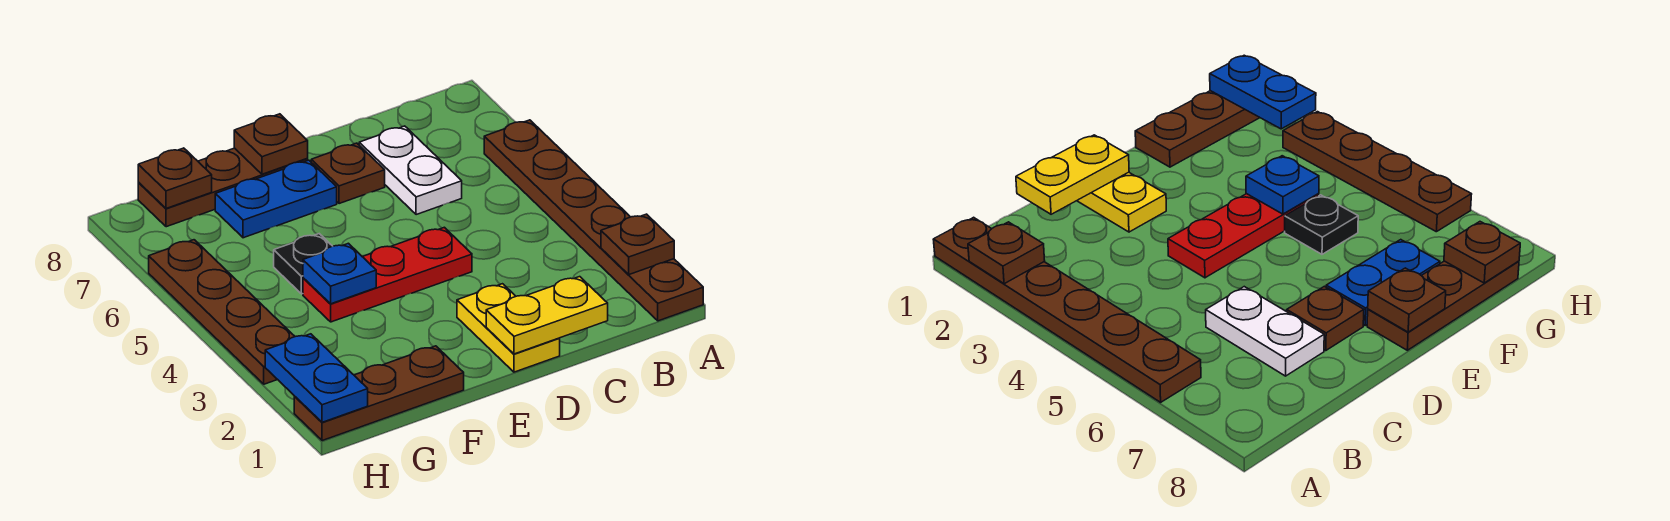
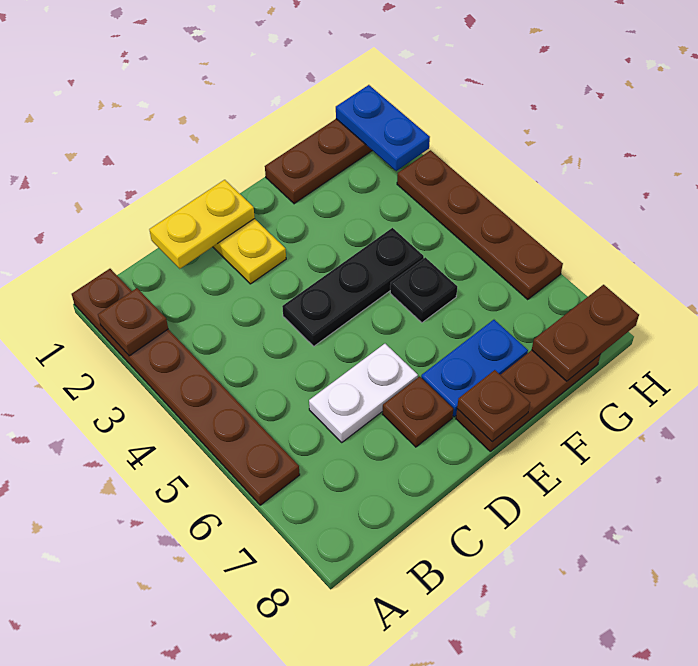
white plate C6:C7 level 1 -> white plate C6:D6 level 1
red plate D4:F4 level 1 -> black plate D4:F4 level 1
blue plate F4 level 2 -> none
brown plate G8 level 2 -> brown plate G8:H8 level 2

